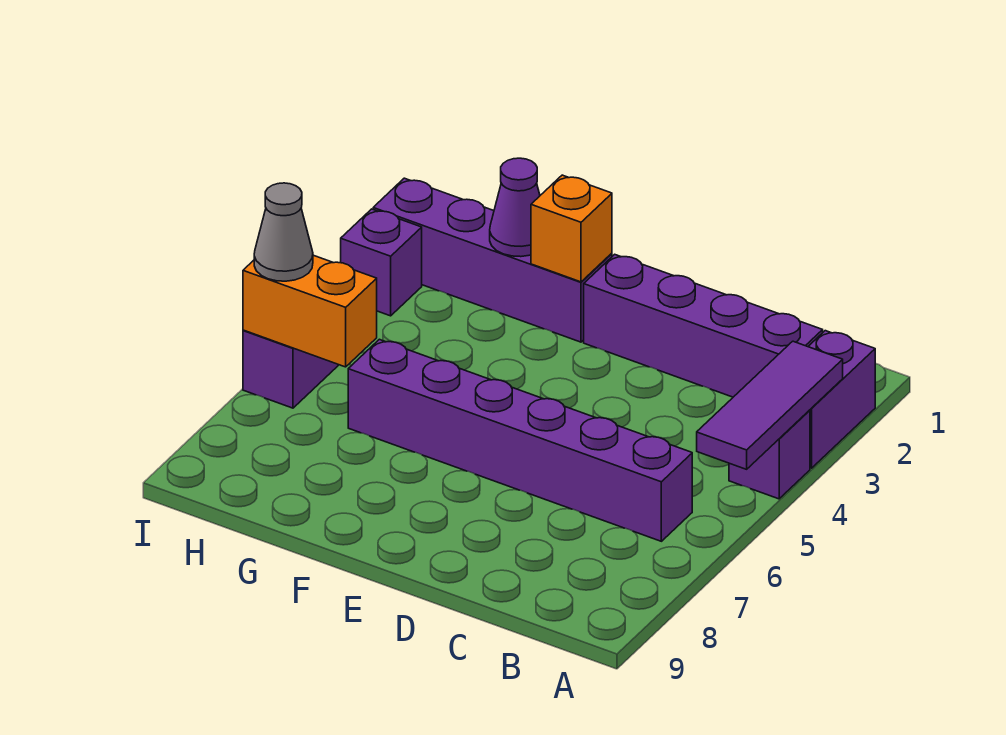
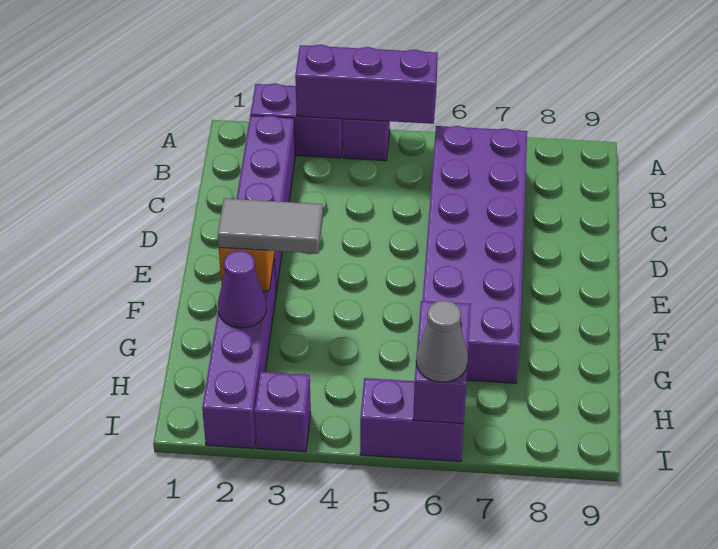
purple tile A3:A5 level 2 -> purple brick A3:A5 level 2
purple brick B6:G6 level 1 -> purple brick B6:G7 level 1
none -> grey tile F2:F3 level 3
orange brick H6:I6 level 2 -> purple brick H6:I6 level 2

